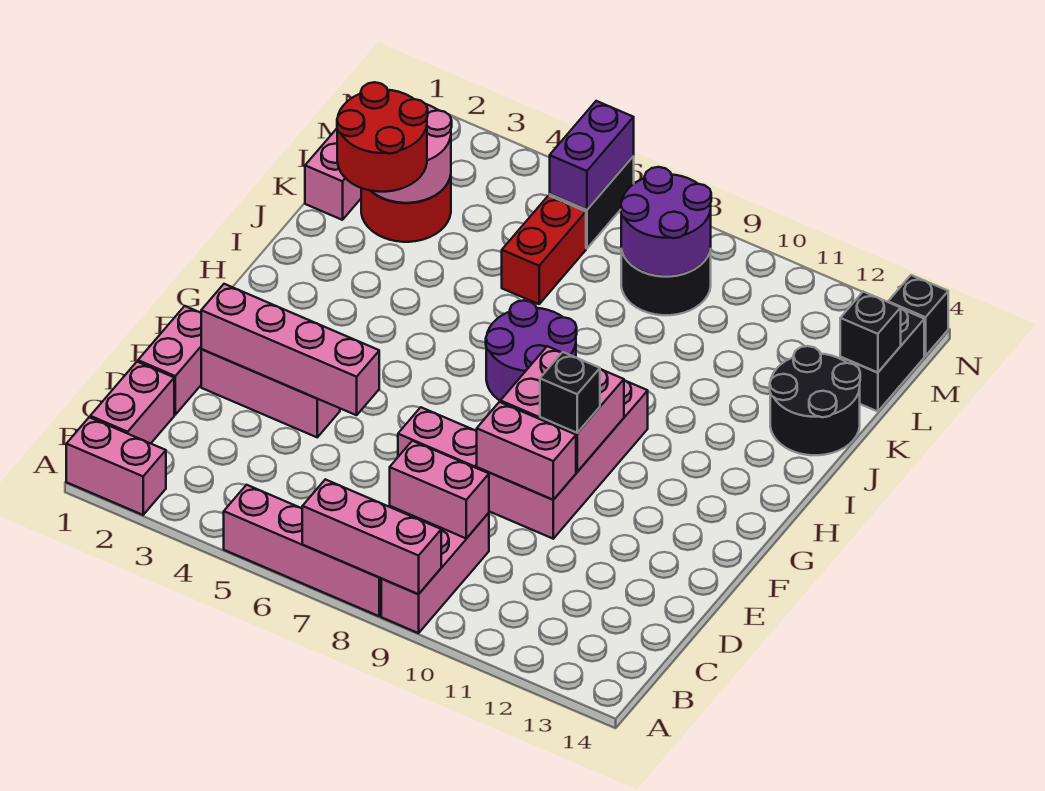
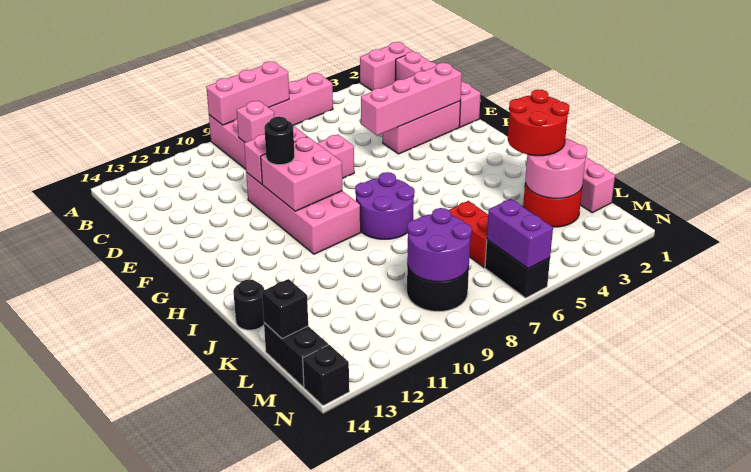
pink brick C8:C9 level 2 -> pink brick C9 level 2
black brick F10 level 3 -> black round brick F10 level 3
black round brick J13:K14 level 1 -> black round brick J14 level 1

